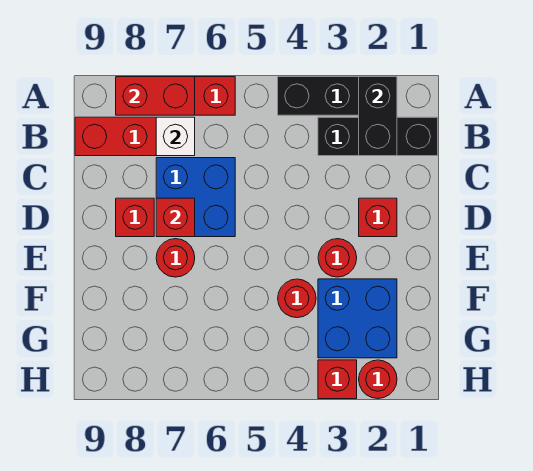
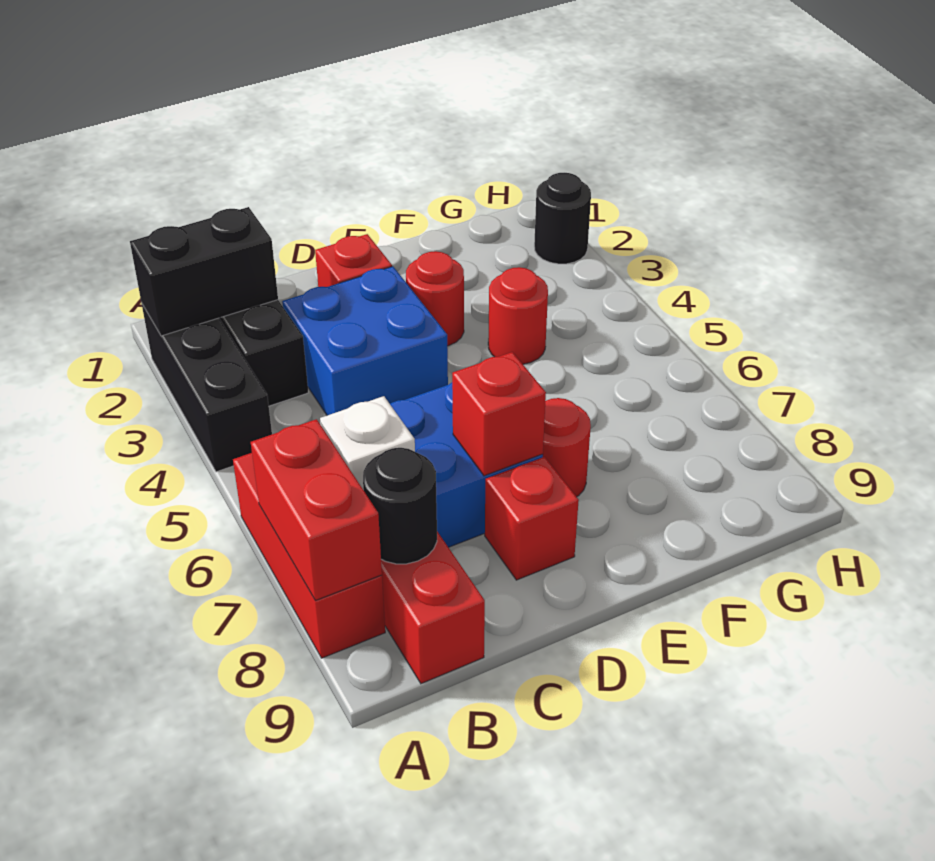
none -> black round brick B8 level 2
blue brick F2:G3 level 1 -> blue brick C3:D4 level 1
red round brick H2 level 1 -> black round brick H2 level 1
red brick H3 level 1 -> none

